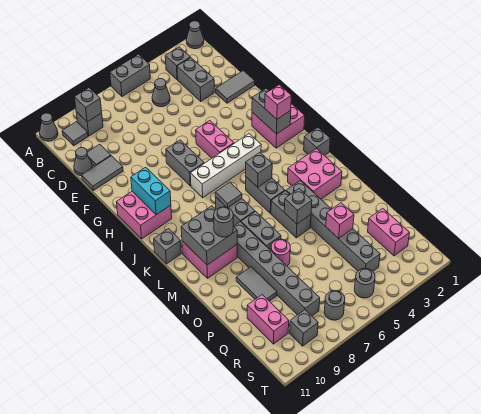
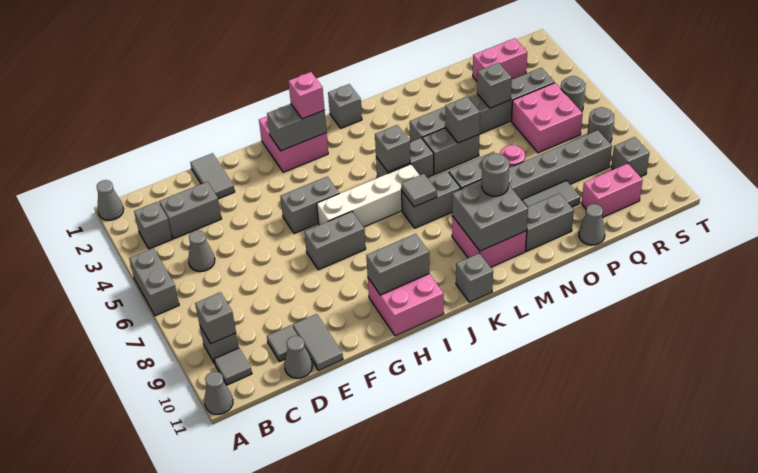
pink brick G5:H5 level 1 -> grey brick G5:H5 level 1
cyan brick H10:I10 level 2 -> grey brick H10:I10 level 2
white brick I4:I7 level 1 -> white brick H6:K6 level 1
pink brick L2:M3 level 1 -> pink brick Q5:R6 level 1
none -> grey brick N10:O10 level 1
pink brick P4 level 2 -> grey brick P4 level 2
none -> grey cone P11 level 1

